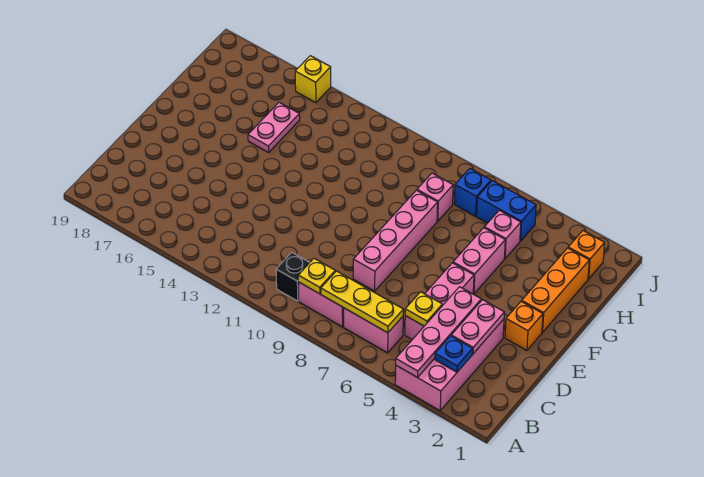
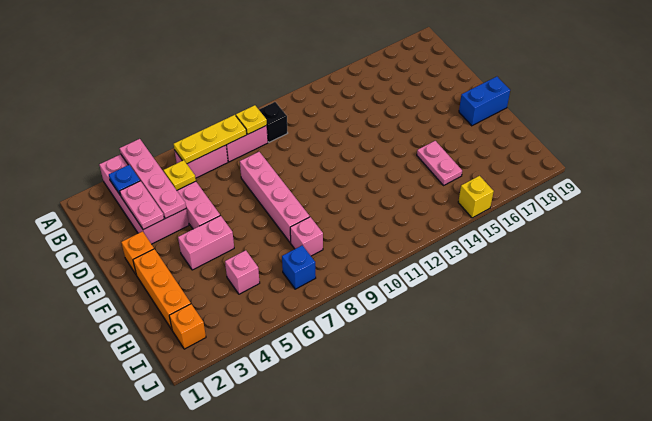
pink brick F5:G5 level 1 -> pink brick F4:F5 level 1
blue brick I5:I6 level 1 -> blue brick F18:F19 level 1

